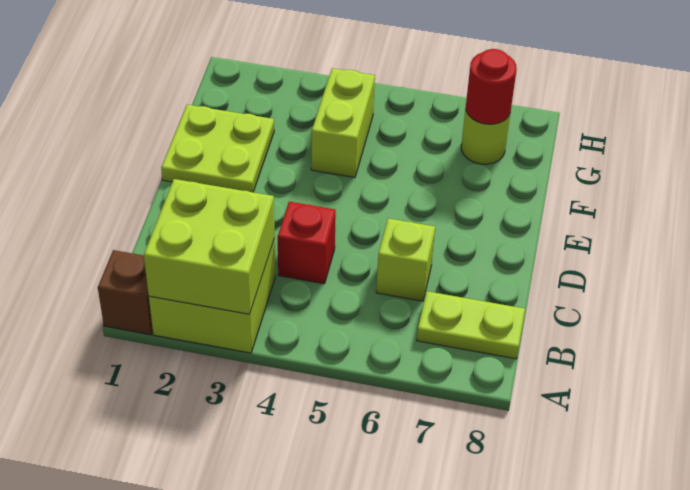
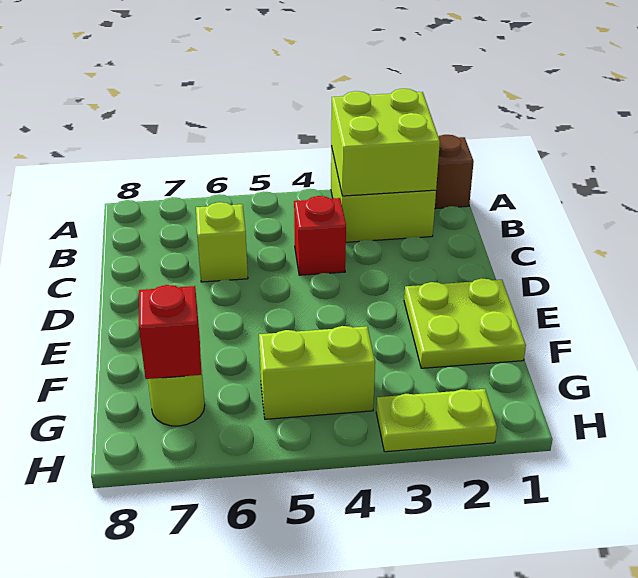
lime plate B7:B8 level 1 -> lime plate H2:H3 level 1
lime brick F4:G4 level 1 -> lime brick G4:G5 level 1
red round brick G7 level 2 -> red brick G7 level 2

